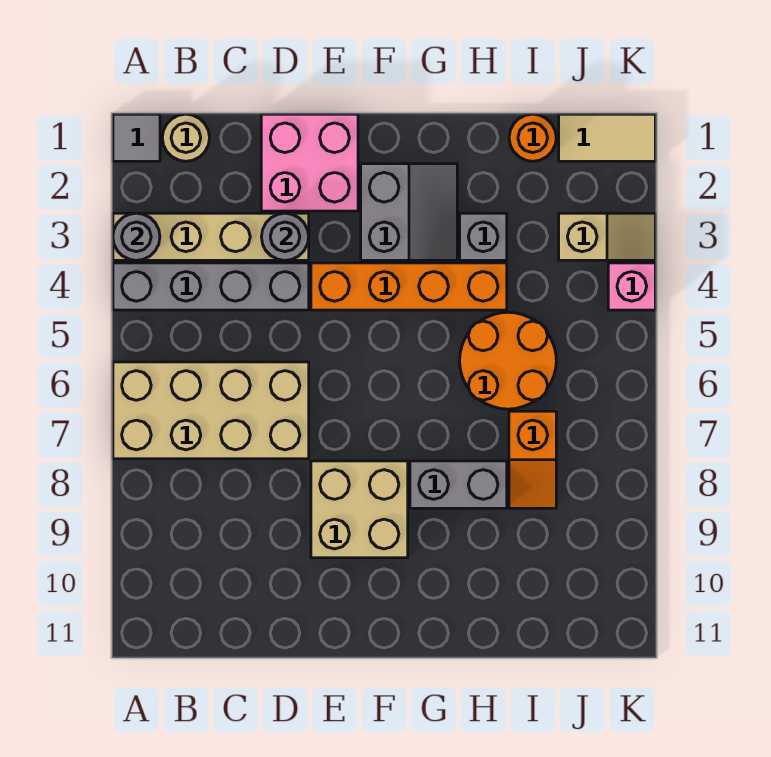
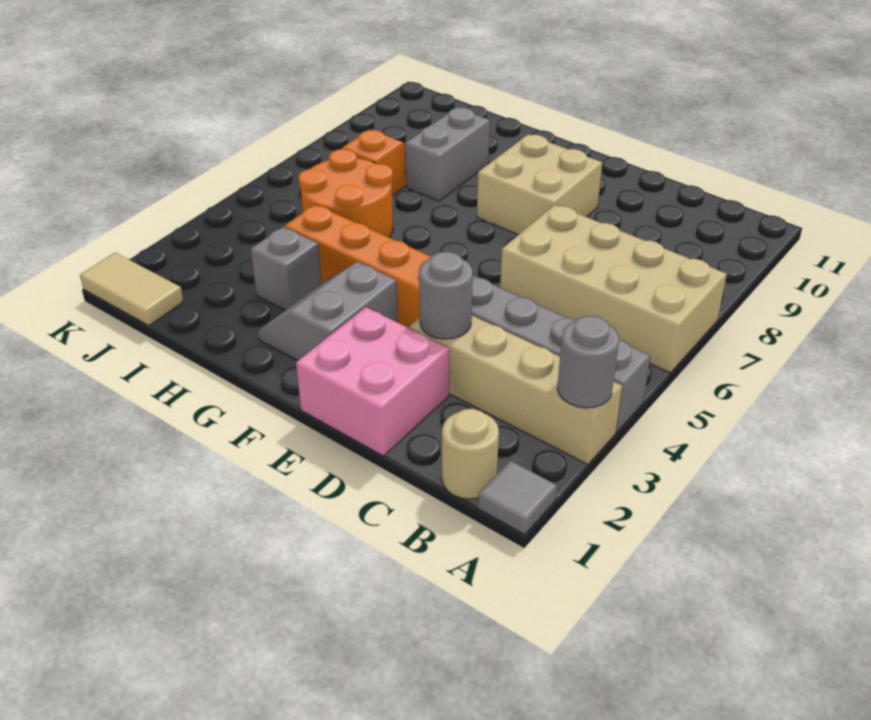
grey brick G8:H8 level 1 -> grey brick H8:H9 level 1
orange round brick I1 level 1 -> none
tan slope J3:K3 level 1 top J -> none
pink brick K4 level 1 -> none

